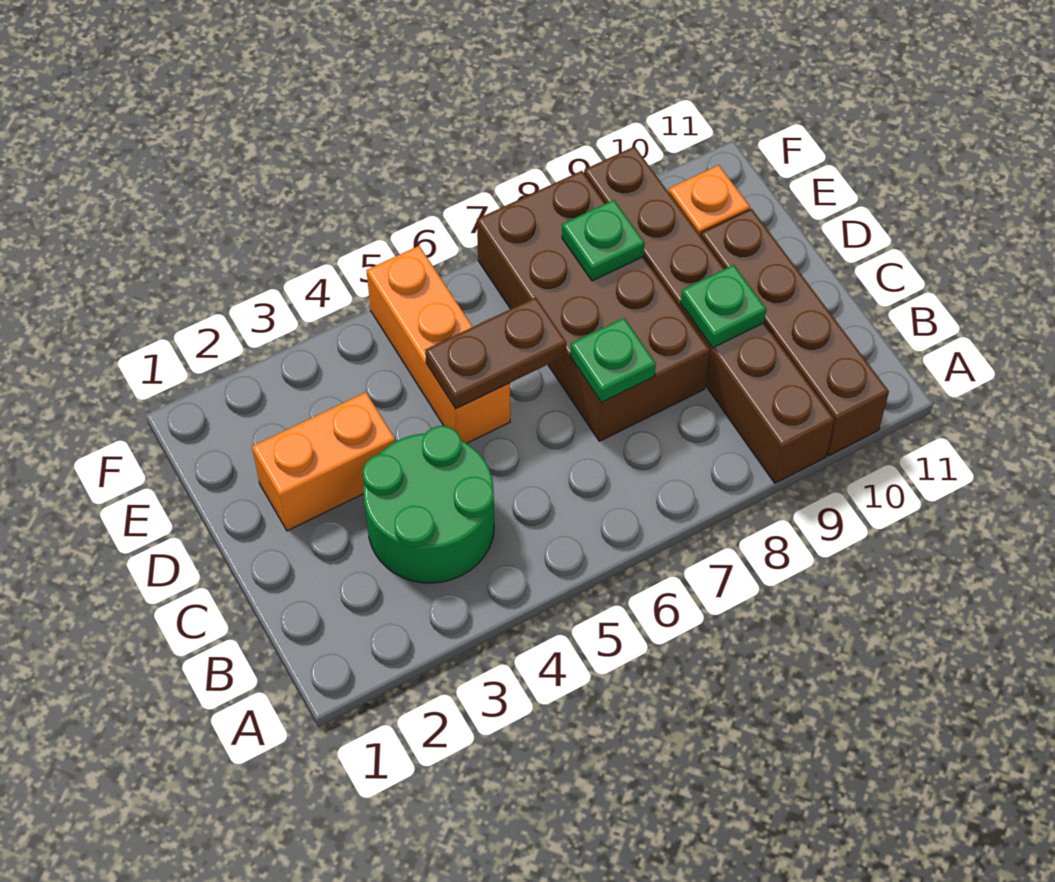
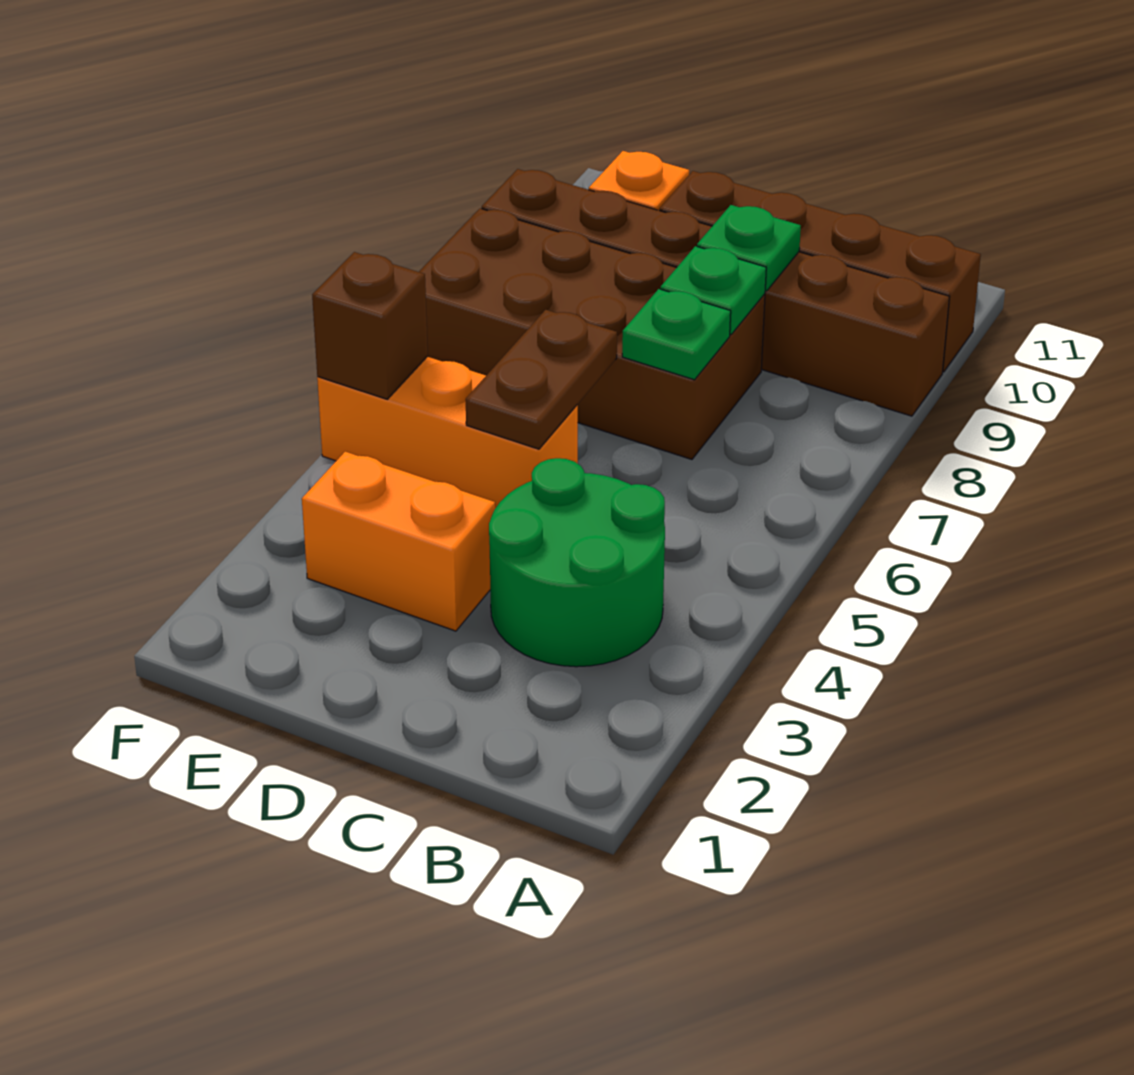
orange brick D2:D3 level 1 -> orange brick D3:E3 level 1
green plate E8 level 2 -> green plate C8 level 2
none -> brown brick F5 level 2

